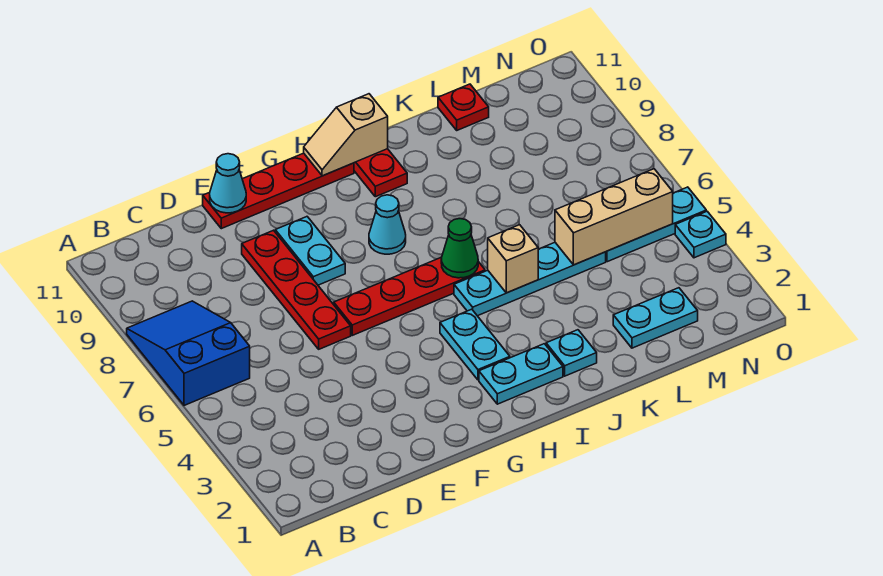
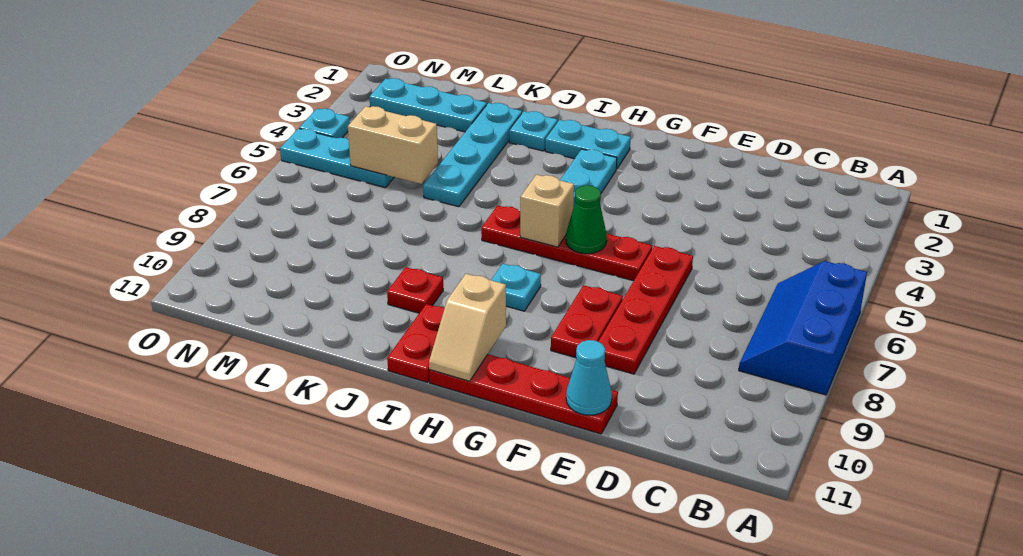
blue slope A6:B8 level 1 top 6 -> blue slope A6:B8 level 1 top A
cyan plate F8:F9 level 1 -> red plate F8:F9 level 1
cyan cone H8 level 1 -> cyan plate H8 level 1
tan slope H11:I11 level 2 top I -> tan slope H10:H11 level 2 top 10
cyan plate I5:L5 level 1 -> cyan plate K2:K5 level 1
green cone I6 level 2 -> green cone G6 level 2
tan brick J5 level 2 -> tan brick H6 level 2
cyan plate L2:M2 level 1 -> cyan plate L2:N2 level 1
tan brick L5:N5 level 2 -> tan brick L5:M5 level 2
red plate L11 level 1 -> red plate J9 level 1

